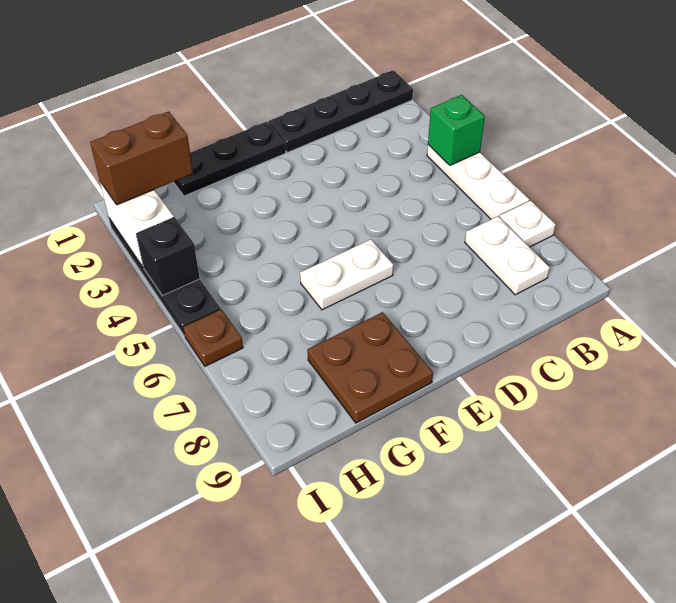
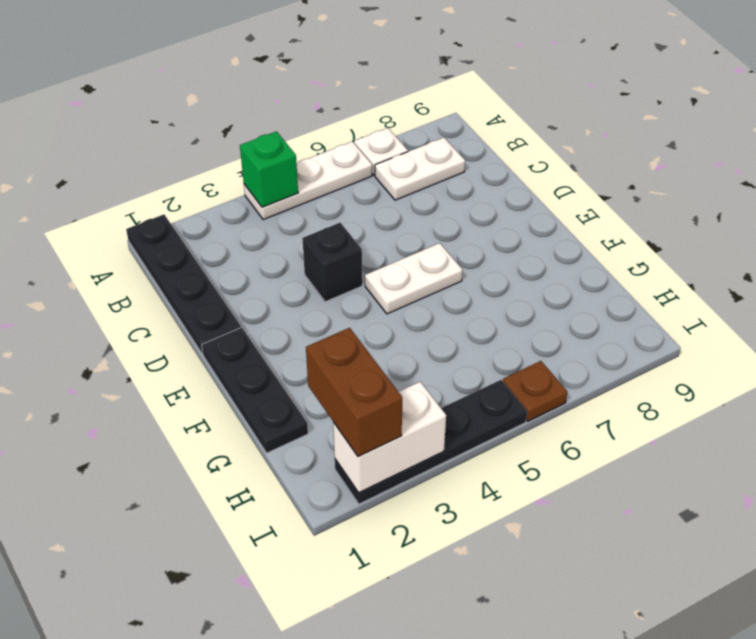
white plate E6:F6 level 1 -> white plate E5:E6 level 1
brown plate F8:G9 level 1 -> none
black brick I4 level 2 -> black brick D4 level 1

